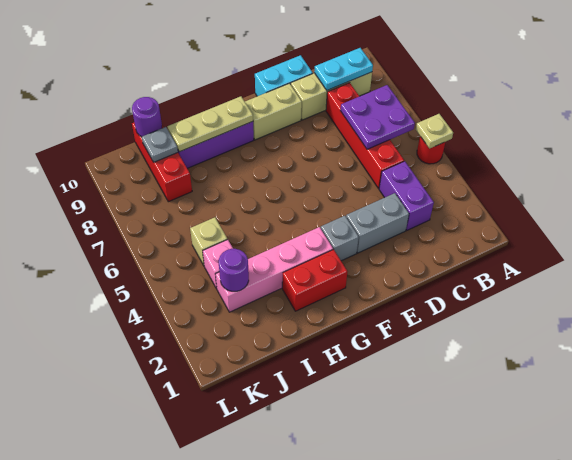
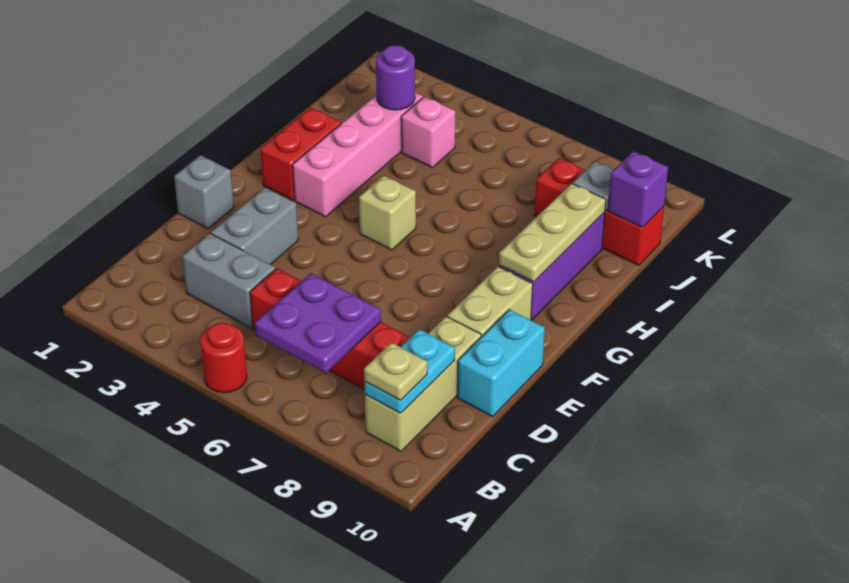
tan plate A5 level 2 -> tan plate B9 level 3
purple brick C3:C4 level 1 -> grey brick C3:C4 level 1
grey brick F3 level 1 -> grey brick E1 level 1
tan brick J5 level 1 -> tan brick G5 level 1
purple round brick J10 level 2 -> purple brick J10 level 2

